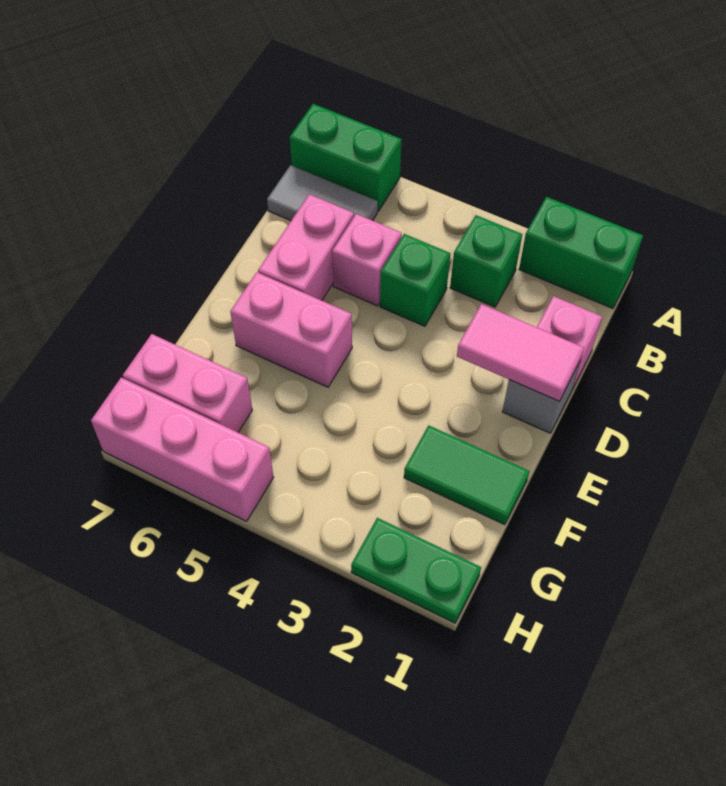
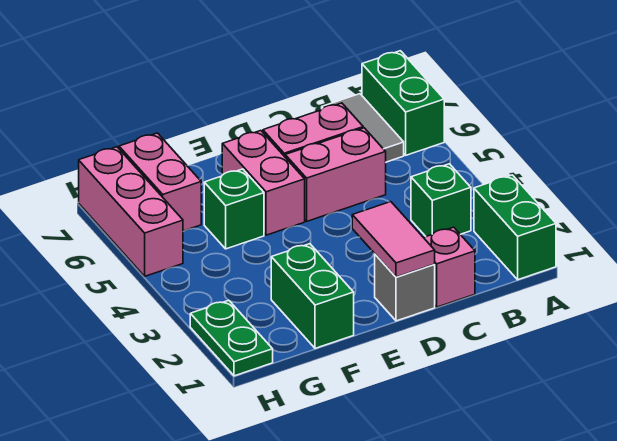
green brick C4 level 1 -> green brick F5 level 1
pink brick C5 level 1 -> pink brick C5:D5 level 1
green tile F1:F2 level 1 -> green brick F1:F2 level 1

